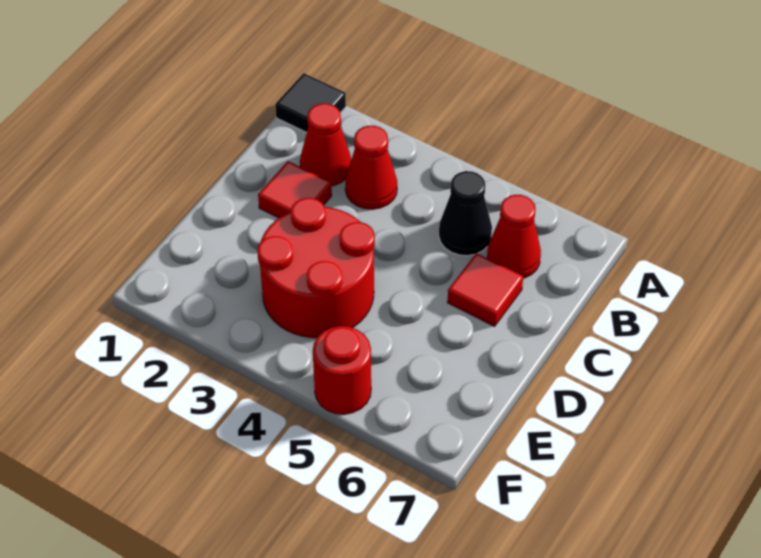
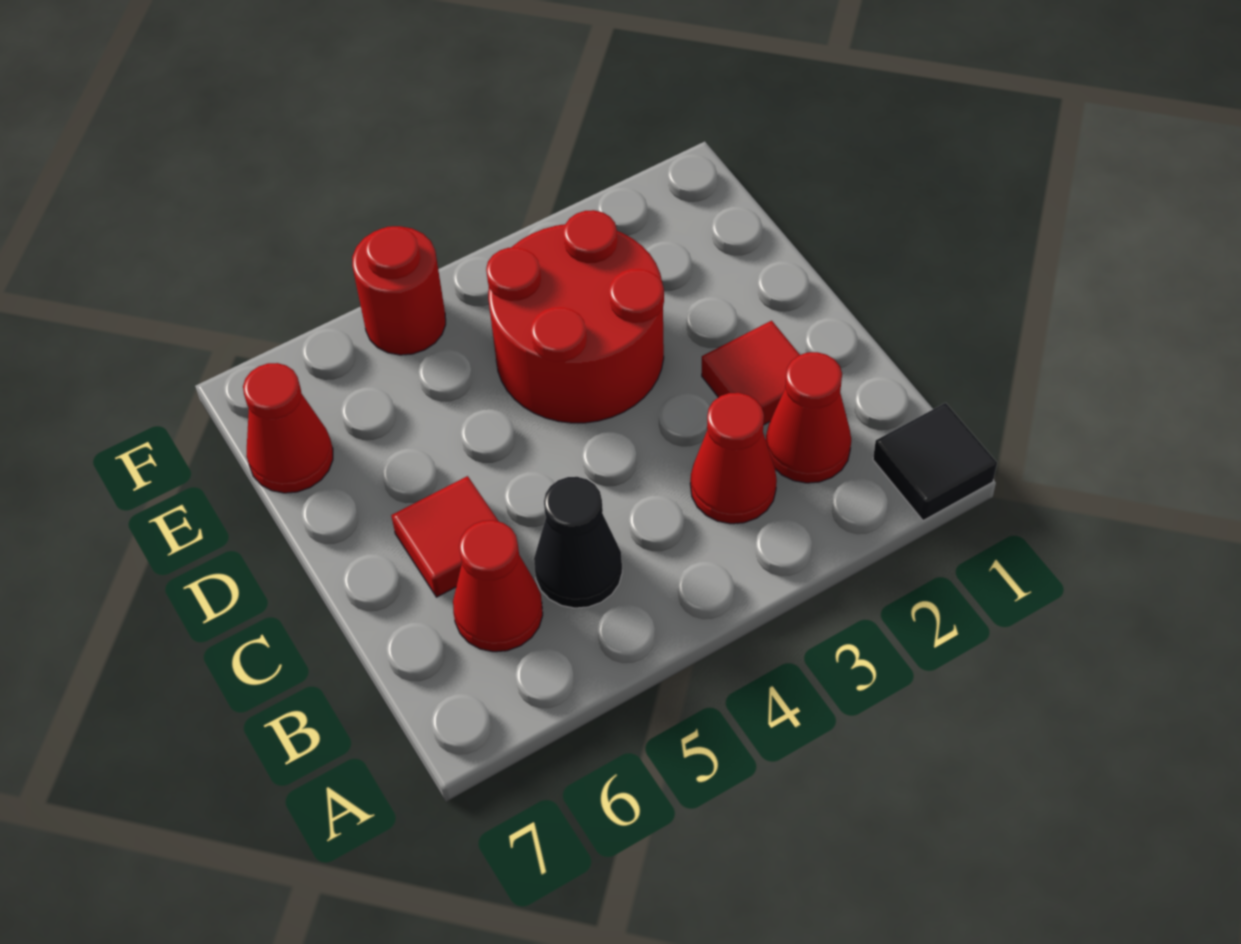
none -> red cone E7 level 1

